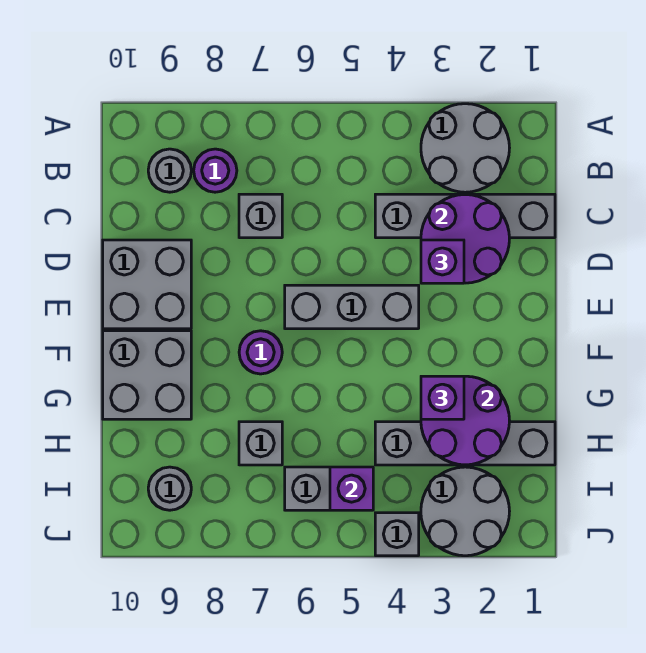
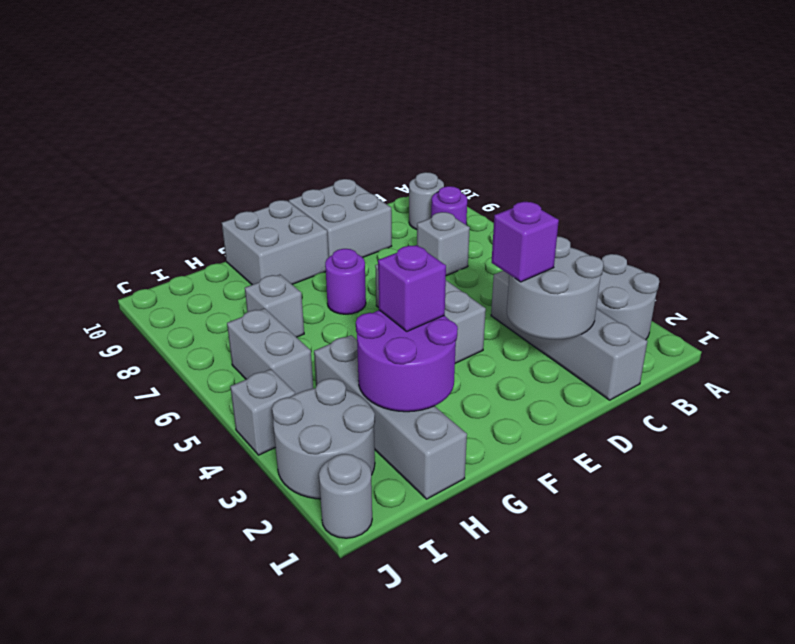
purple round brick C2:D3 level 2 -> grey round brick C2:D3 level 2
purple brick I5 level 2 -> none
grey round brick I9 level 1 -> grey round brick J1 level 1

